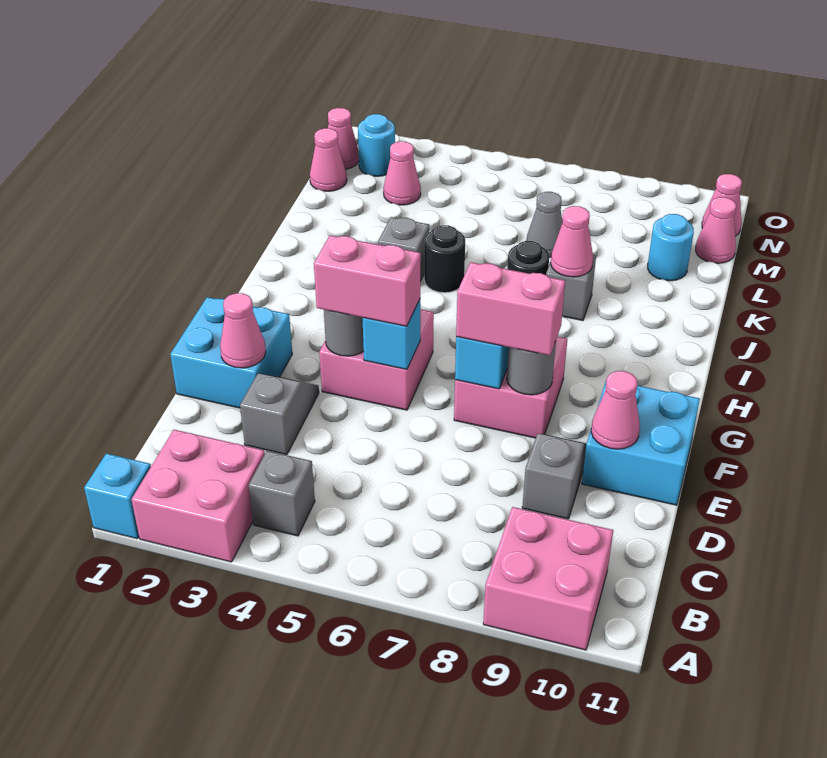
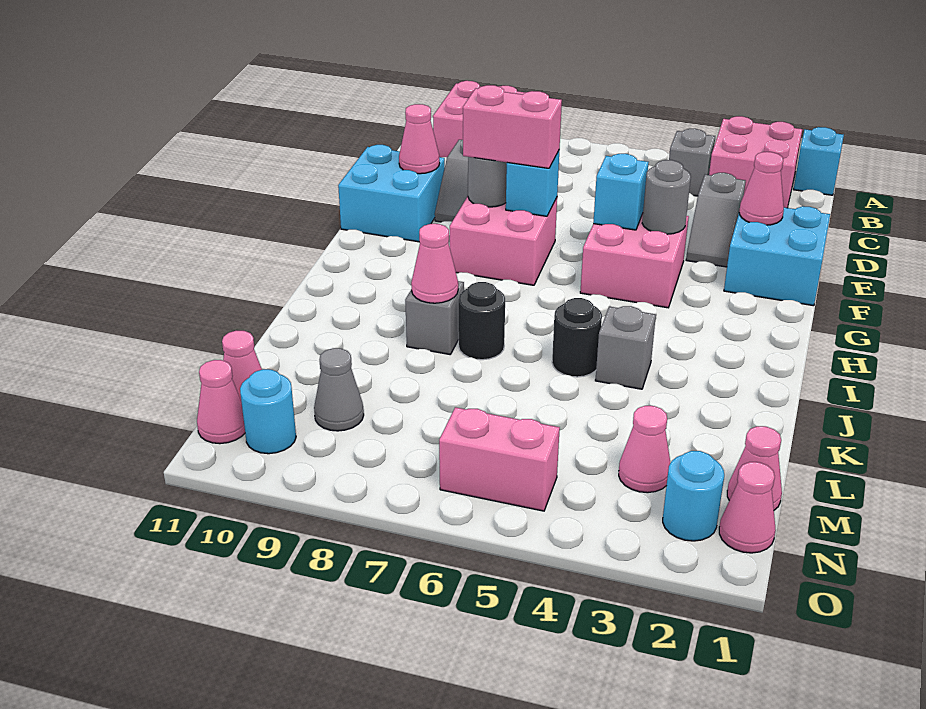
pink brick F4:F5 level 3 -> pink brick N5:N6 level 1
grey cone L7 level 1 -> grey cone M9 level 1
cyan round brick L10 level 1 -> cyan round brick N10 level 1

